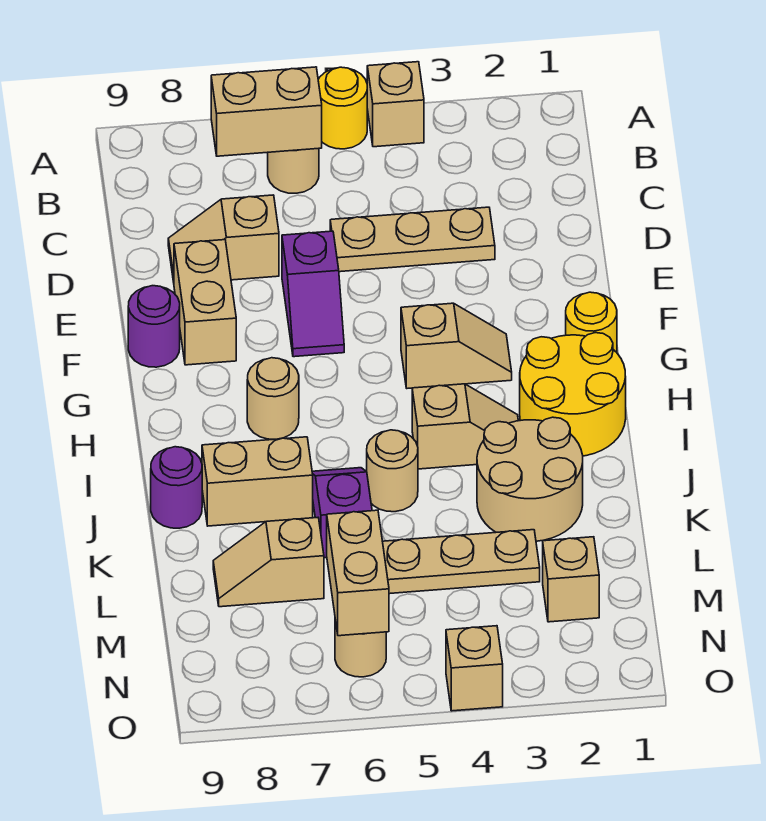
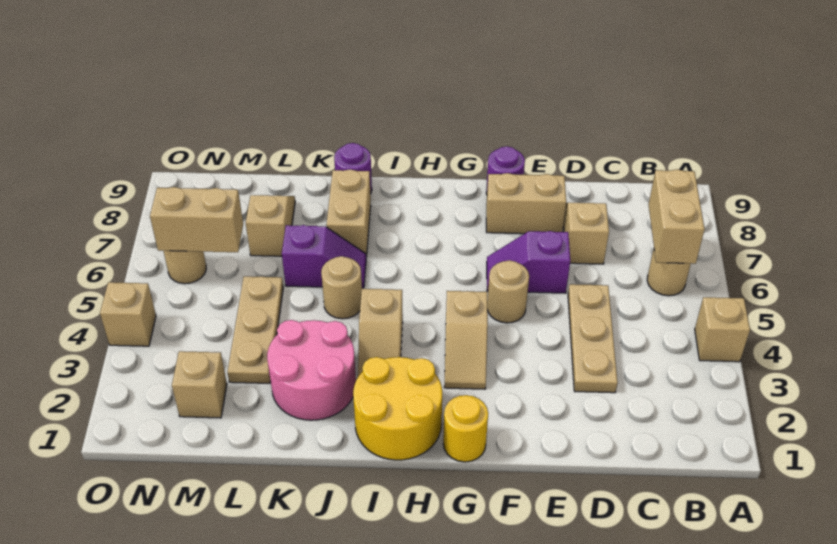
yellow round brick A5 level 1 -> none
tan round brick H7 level 1 -> tan round brick F5 level 1
tan round brick J2:K3 level 1 -> pink round brick J2:K3 level 1

